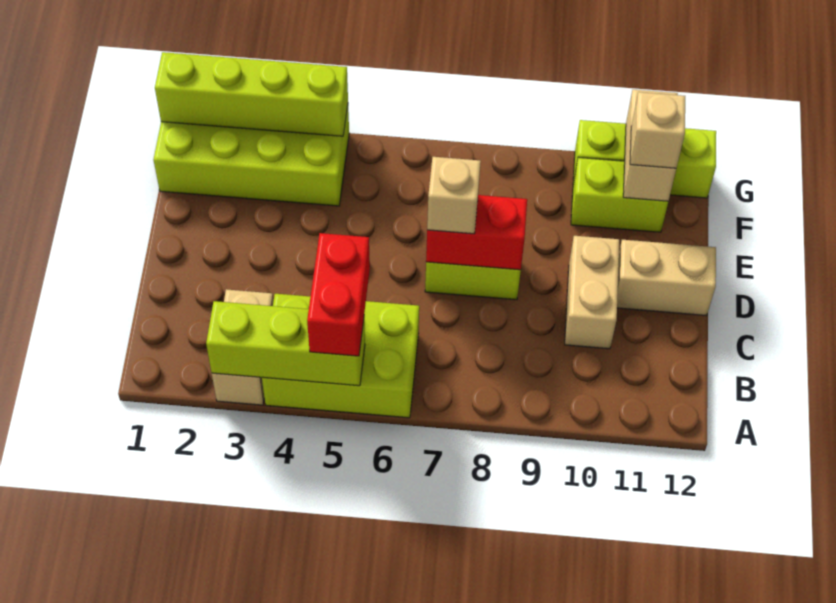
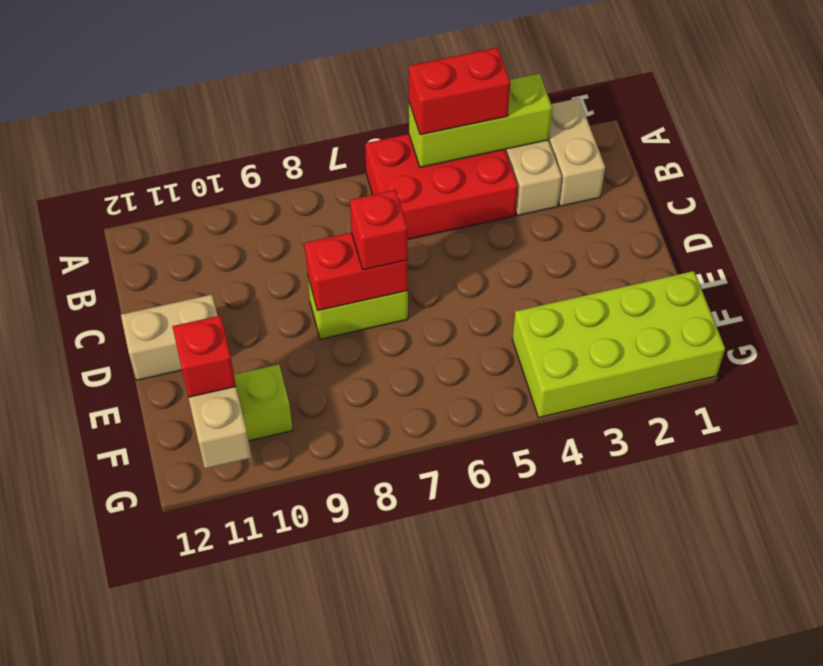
lime brick A4:B6 level 1 -> red brick A4:B6 level 1
red brick A5:B5 level 3 -> red brick A4:A5 level 3
tan brick C10:D10 level 1 -> tan brick A2:B2 level 1
tan brick D7 level 3 -> red brick D7 level 3
tan brick F11 level 3 -> red brick F11 level 3
lime brick G1:G4 level 2 -> none
lime brick G10:G12 level 1 -> none

